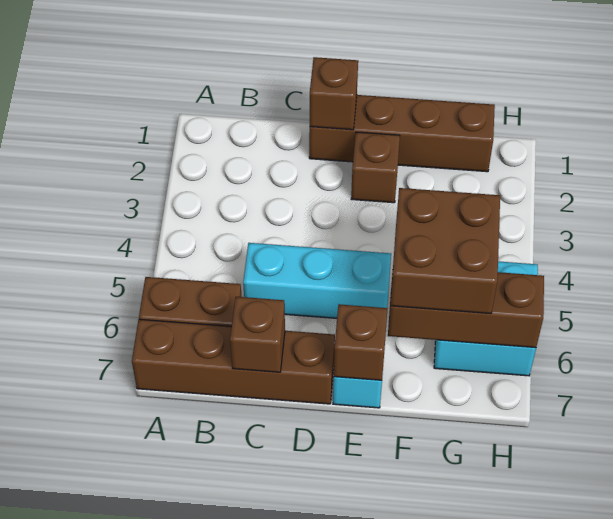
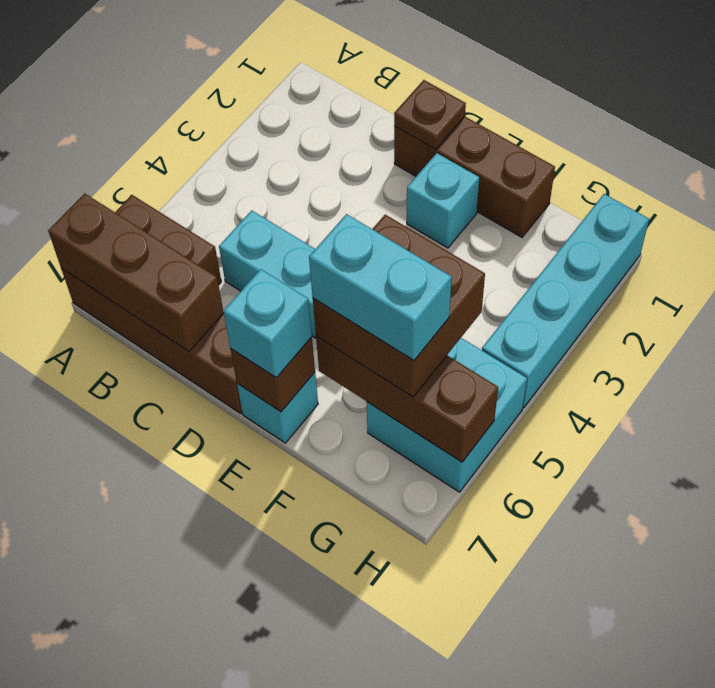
brown brick C7 level 2 -> brown brick A7:C7 level 2
brown brick D1:G1 level 1 -> brown brick D1:F1 level 1
brown brick D1 level 2 -> brown plate D1 level 2
brown brick E2 level 1 -> cyan brick E2 level 1
none -> cyan brick E7 level 3
none -> cyan brick F6:G6 level 4
none -> cyan brick H1:H4 level 1

